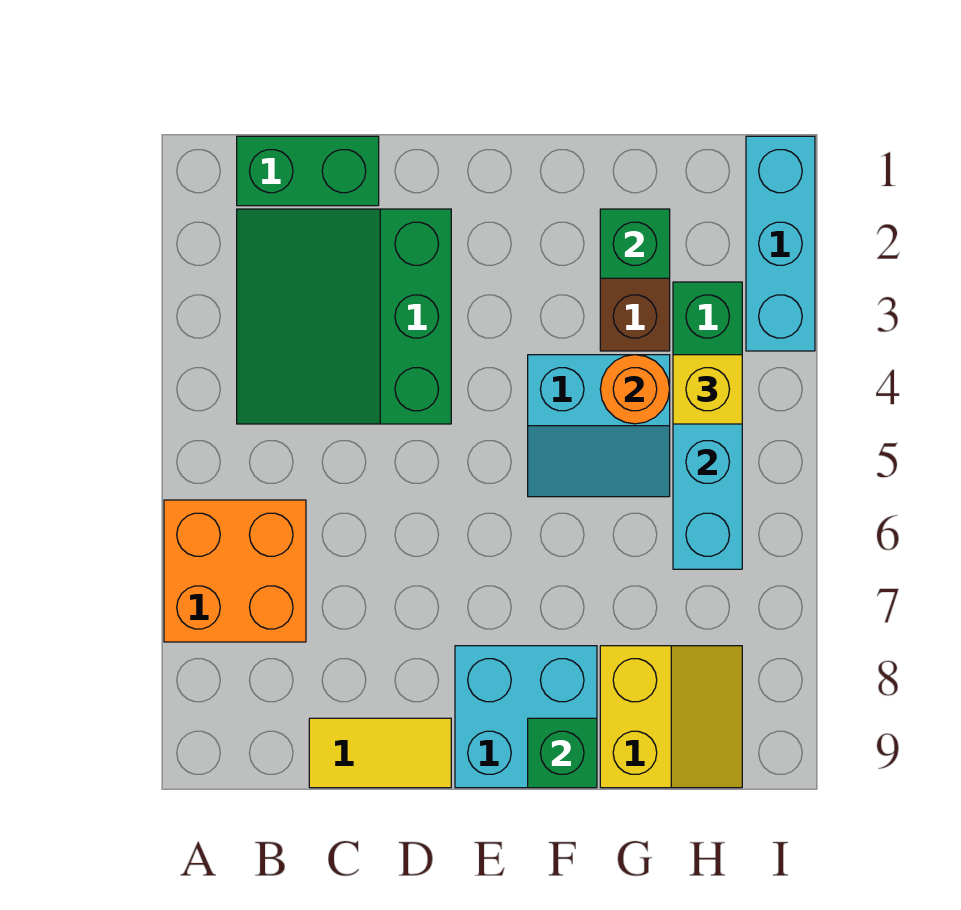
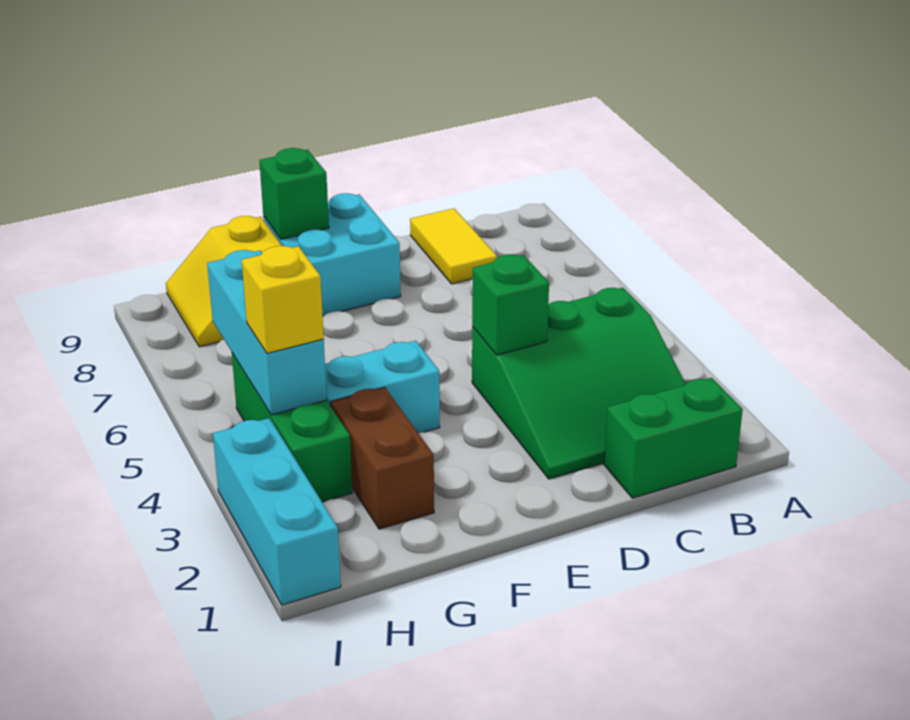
orange brick A6:B7 level 1 -> none
green slope B2:D4 level 1 top D -> green slope B2:D4 level 1 top 4
yellow tile C9:D9 level 1 -> yellow tile C8:C9 level 1
green brick G2 level 2 -> green brick D4 level 2
orange round brick G4 level 2 -> none

